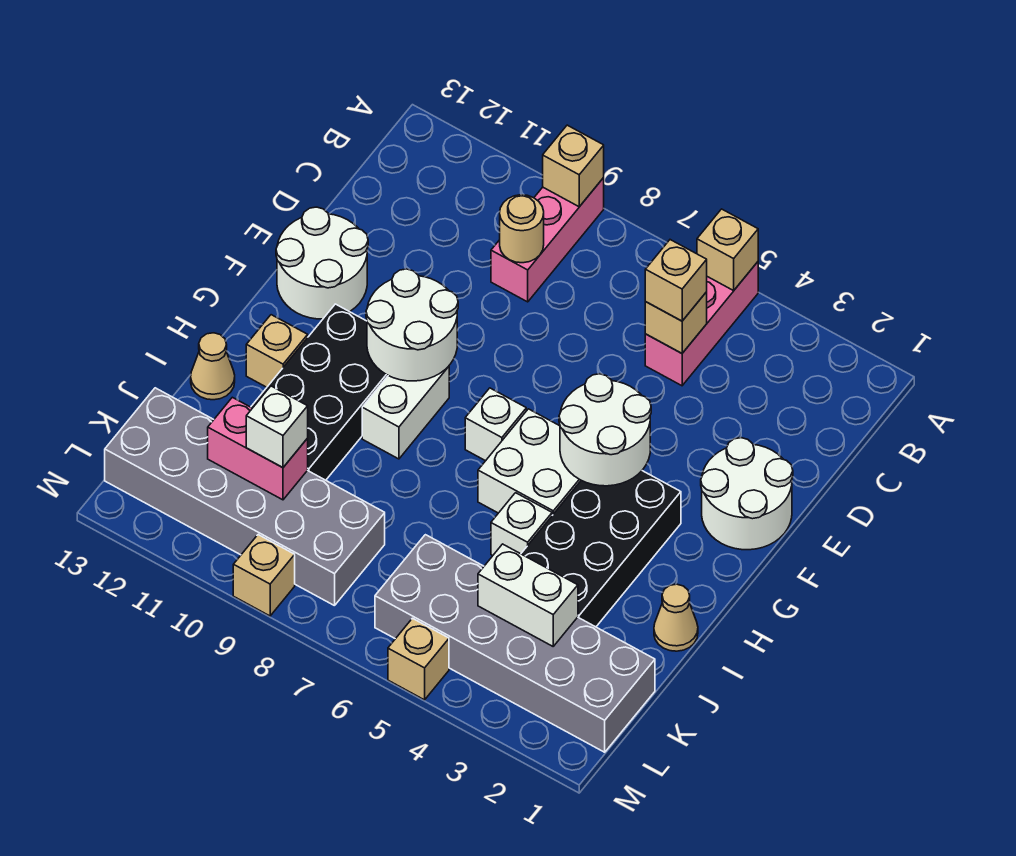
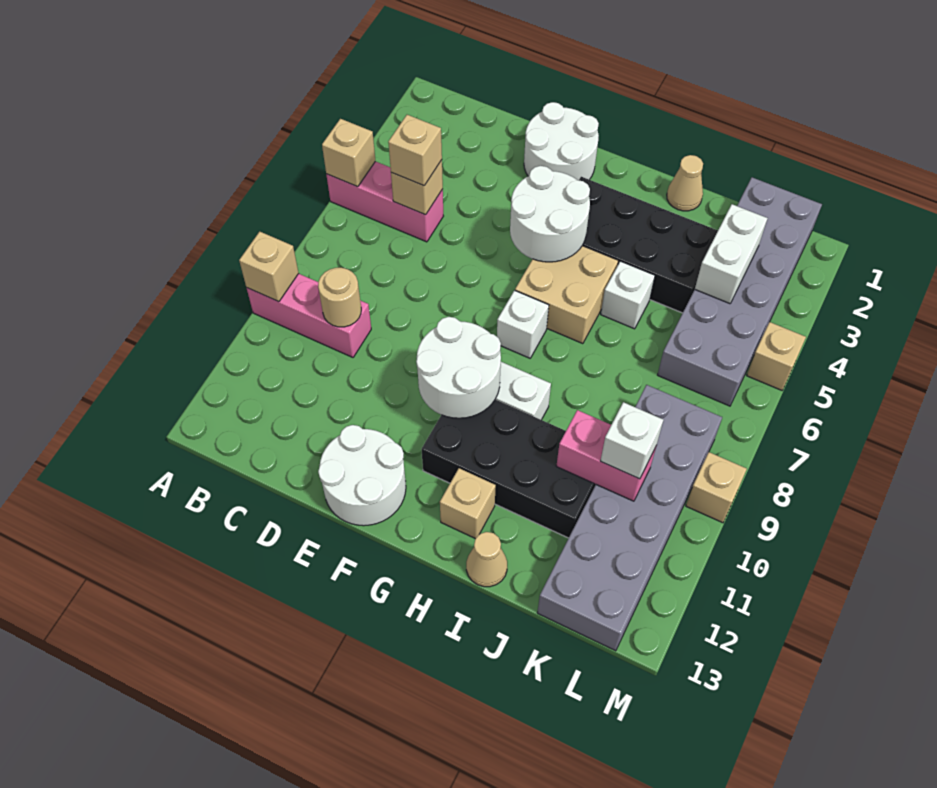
white brick G5:H6 level 1 -> tan brick G5:H6 level 1
pink brick K10:K11 level 2 -> pink brick J10:K10 level 2

